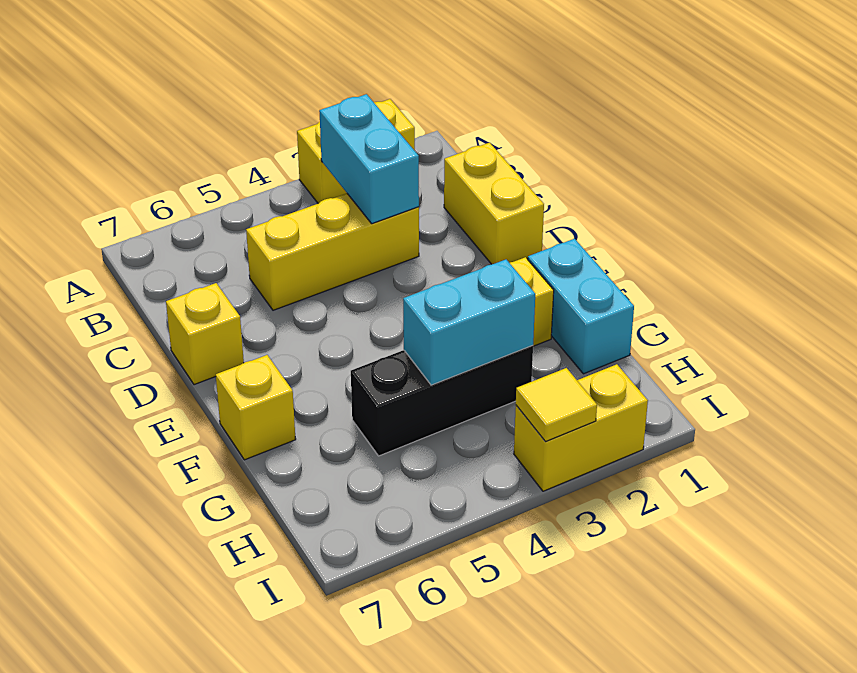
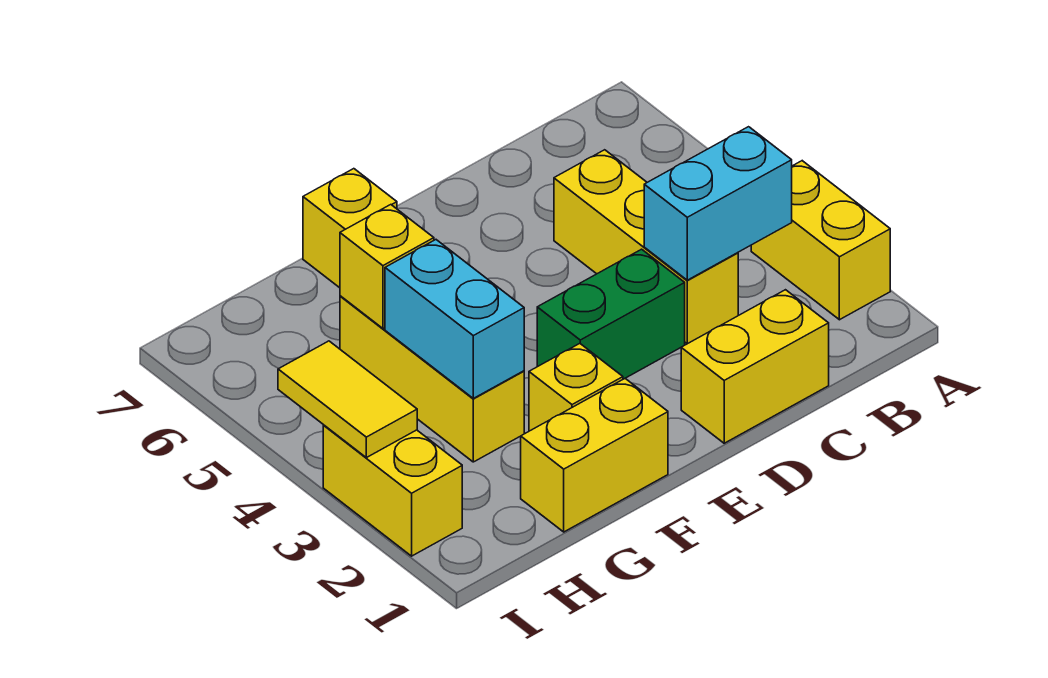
none -> green brick D3:E3 level 1
yellow brick D7 level 1 -> yellow brick G5 level 2
cyan brick F1:G1 level 1 -> yellow brick F1:G1 level 1
black brick G3:G5 level 1 -> yellow brick G3:G5 level 1
yellow tile I3 level 2 -> yellow tile I3:I4 level 2

